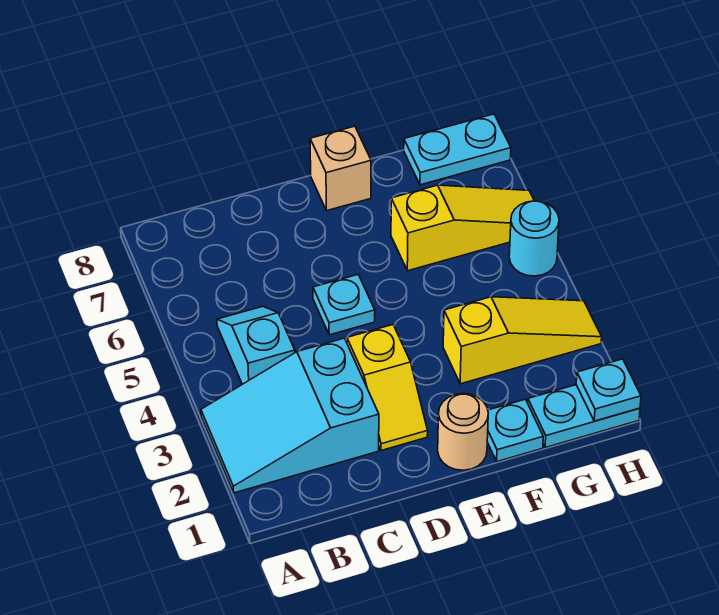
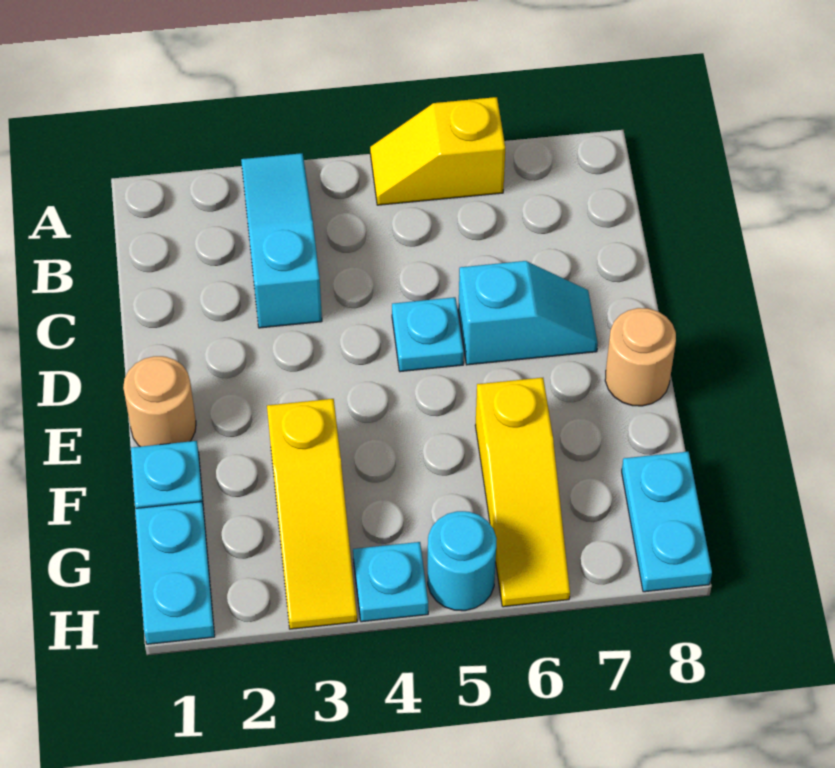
cyan slope A2:C3 level 1 top C -> cyan slope A3:C3 level 1 top C
cyan slope B4:B5 level 1 top 4 -> cyan slope D6:D7 level 1 top 6
yellow slope D2:D3 level 1 top 3 -> yellow slope A5:A6 level 1 top 6
tan brick E8 level 1 -> tan round brick E8 level 1
cyan plate H1 level 2 -> cyan plate H4 level 1

